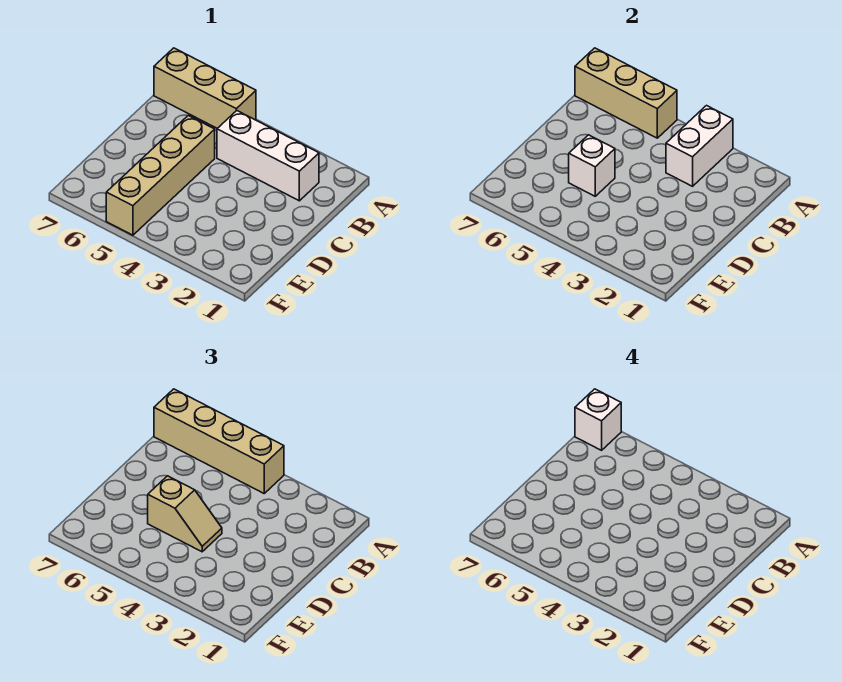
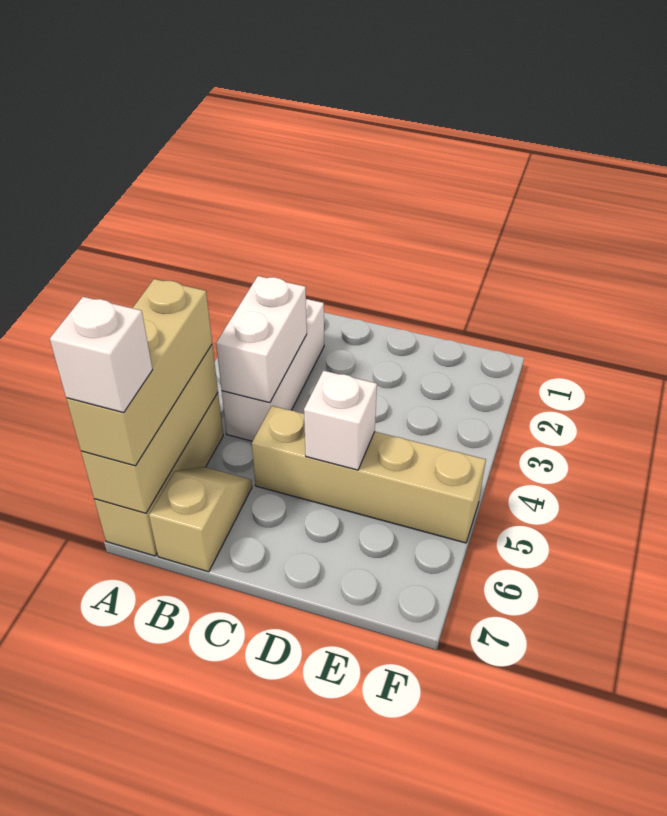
white brick A3:B3 level 2 -> white brick B3:B4 level 2
tan brick A4:A7 level 3 -> tan brick A5:A7 level 3
tan slope D4:D5 level 3 top 5 -> tan slope B6:B7 level 1 top 7

